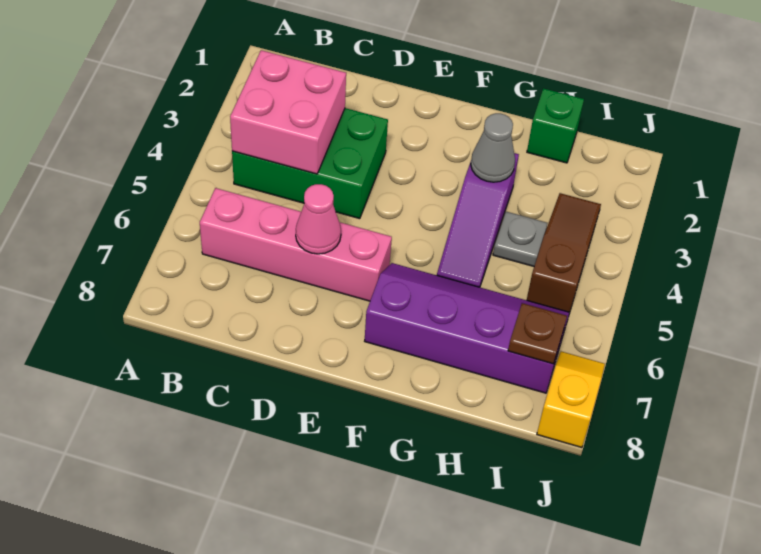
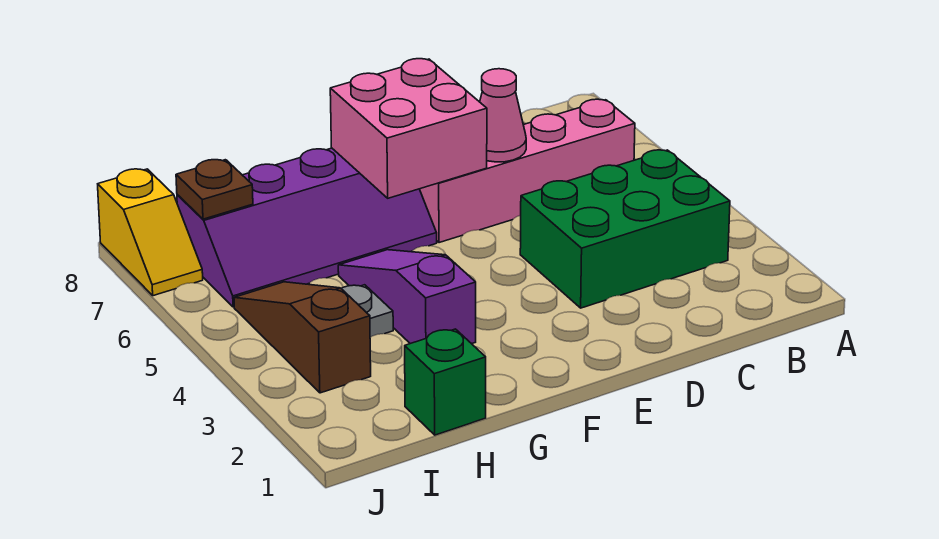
pink brick B3:C4 level 2 -> pink brick E6:F7 level 2
grey cone G3 level 2 -> none
brown slope I3:I5 level 1 top 5 -> brown slope I3:I5 level 1 top 3

